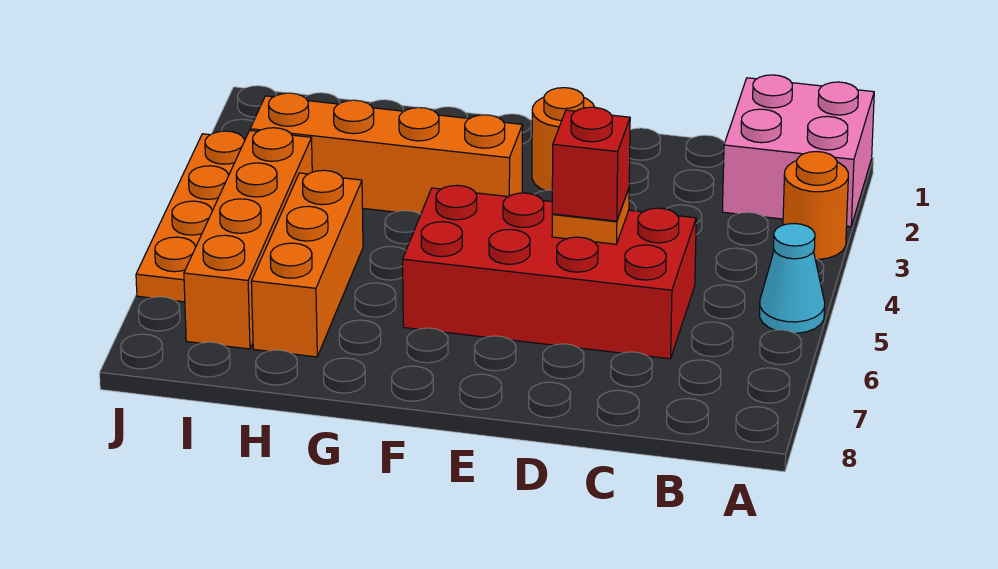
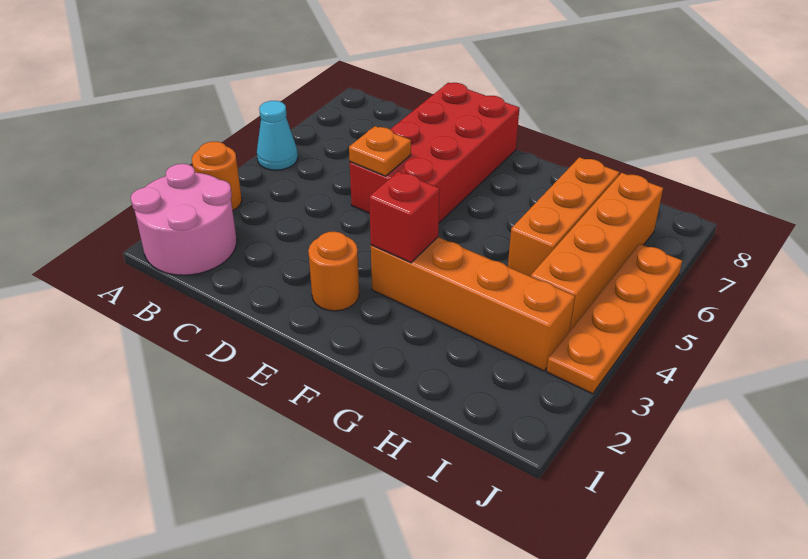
pink brick A1:B2 level 1 -> pink round brick A1:B2 level 1
red brick C5:F6 level 1 -> red brick D5:E8 level 1
red brick D5 level 3 -> red brick F3 level 2

